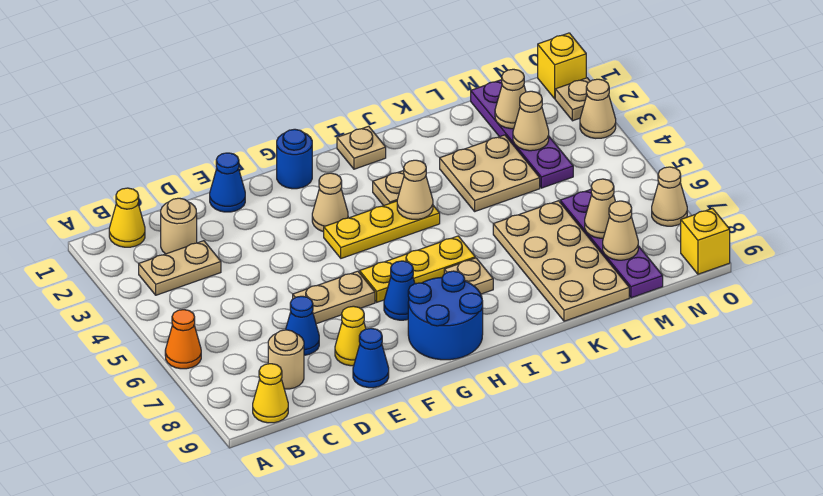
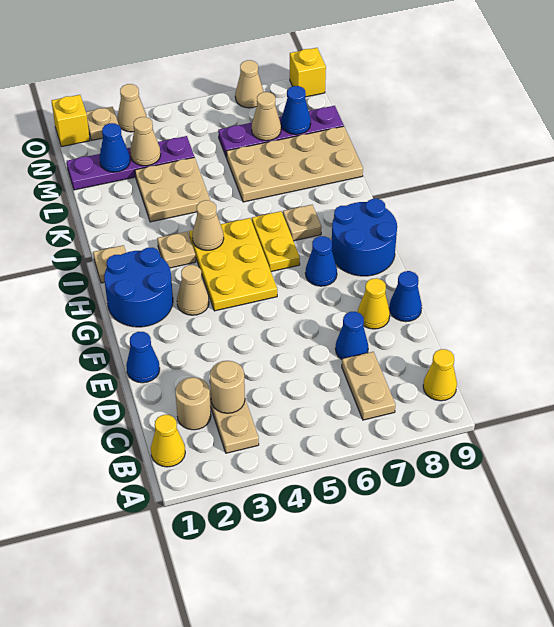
orange cone A6 level 1 -> none
tan round brick C8 level 1 -> tan round brick C3 level 2
tan plate E6:F6 level 1 -> tan plate B7:C7 level 1
blue round brick G1 level 1 -> blue round brick G1:H2 level 1
yellow plate G4:I4 level 1 -> yellow plate G4:I5 level 1
yellow plate G6:I6 level 1 -> yellow plate H6:I6 level 1
tan cone M2 level 2 -> blue cone M2 level 2
tan cone M8 level 2 -> blue cone M8 level 2

